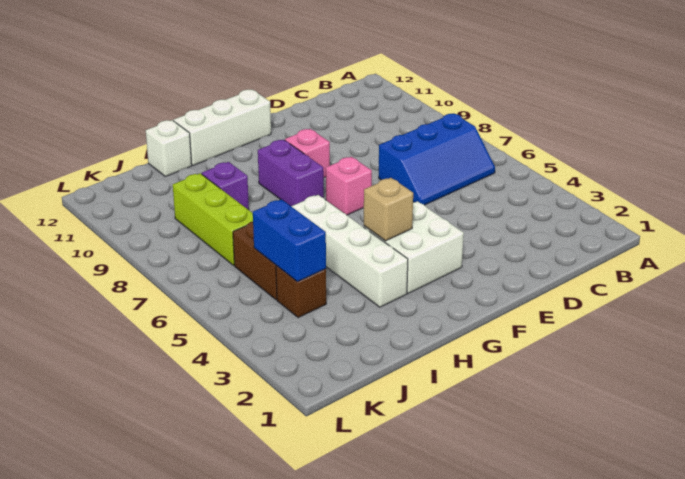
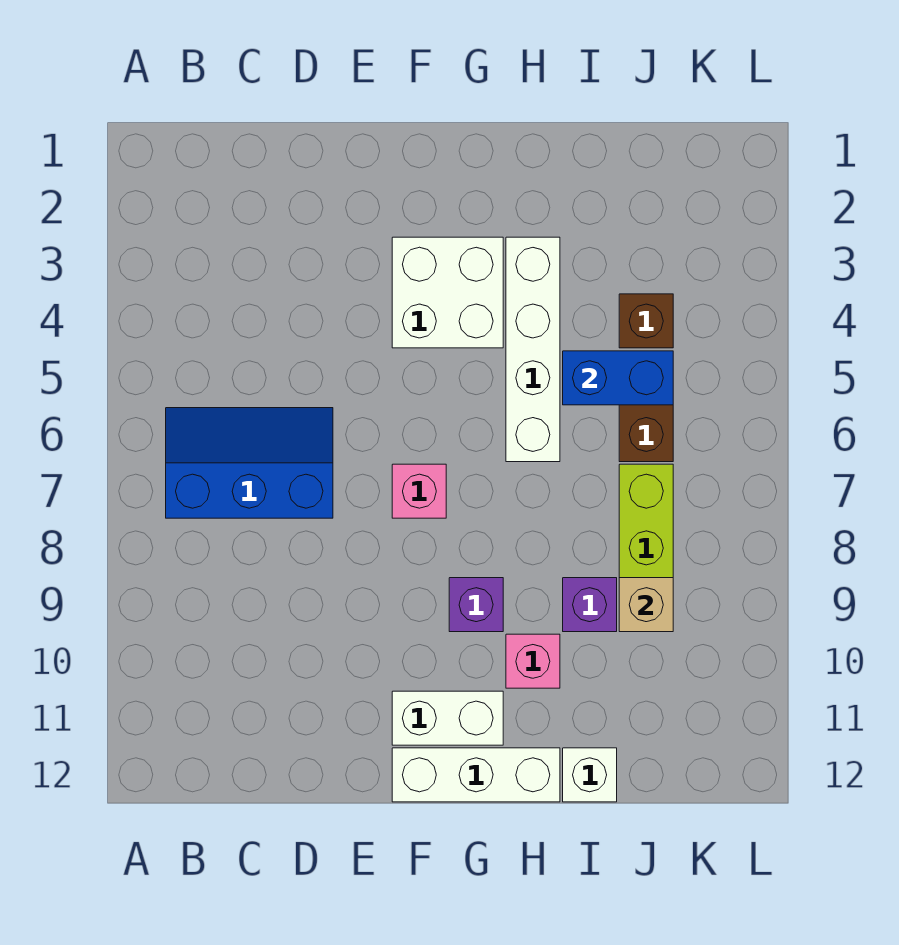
pink brick F9 level 1 -> pink brick H10 level 1
none -> white brick F11:G11 level 1
tan brick G4 level 2 -> tan brick J9 level 2
purple brick G8:G9 level 1 -> purple brick G9 level 1
blue brick J4:J5 level 2 -> blue brick I5:J5 level 2

